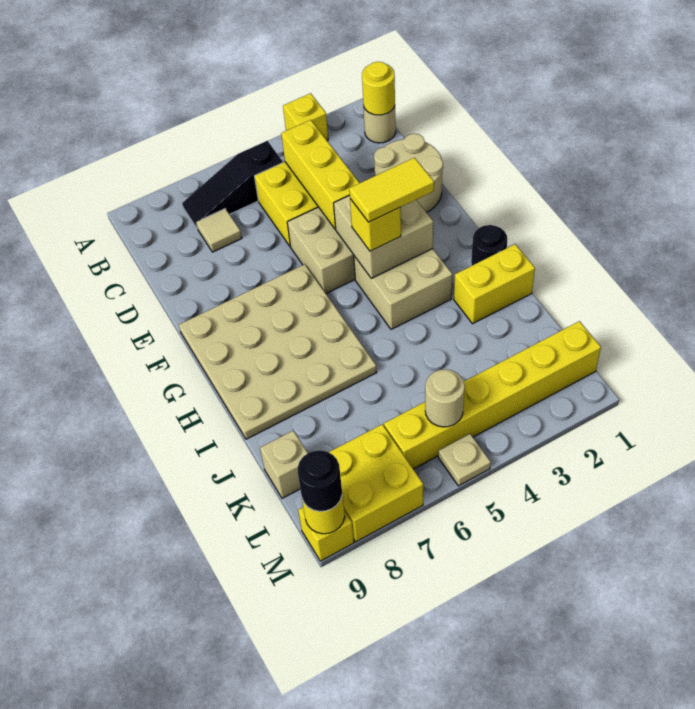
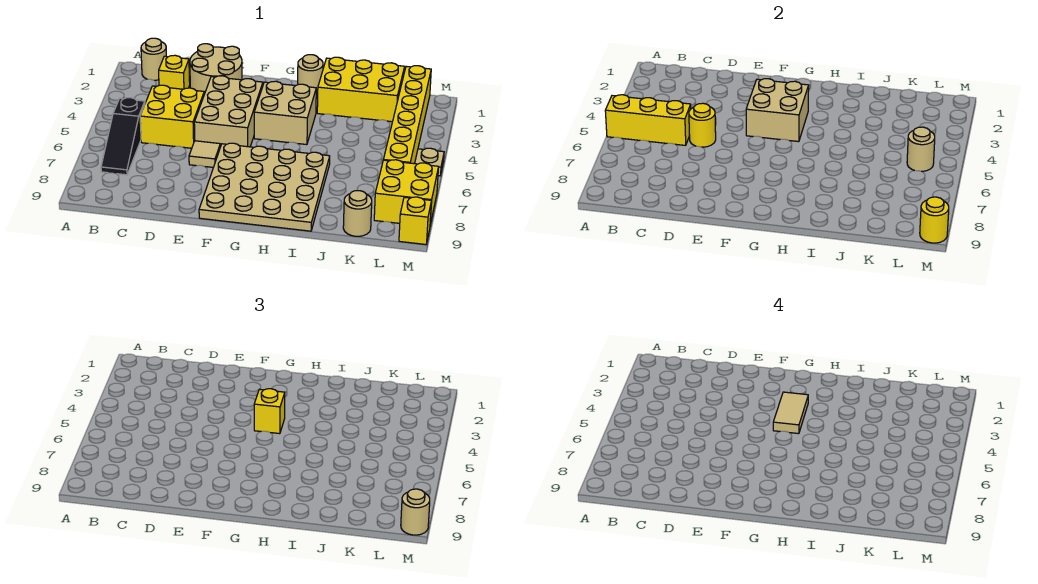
yellow brick A3 level 1 -> yellow brick C2 level 1
yellow round brick B1 level 2 -> yellow round brick D5 level 2
yellow brick C4:E4 level 2 -> yellow brick A5:C5 level 2
tan tile C7 level 1 -> tan tile E6 level 1
yellow tile G3:G4 level 4 -> tan tile G3:G4 level 4
black round brick H1 level 1 -> tan round brick H1 level 1
yellow brick I1:I2 level 1 -> yellow brick I1:K2 level 1
tan brick K9 level 1 -> tan round brick K9 level 1
black round brick M9 level 3 -> tan round brick M9 level 3

